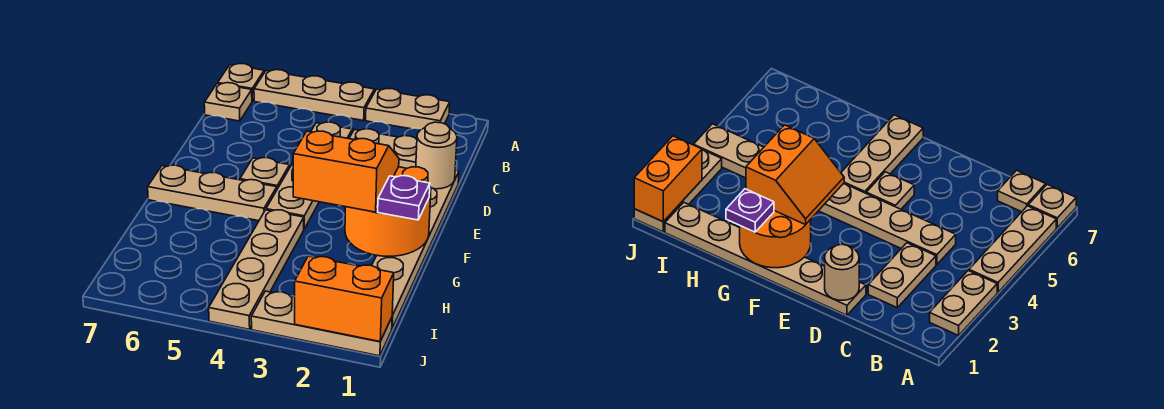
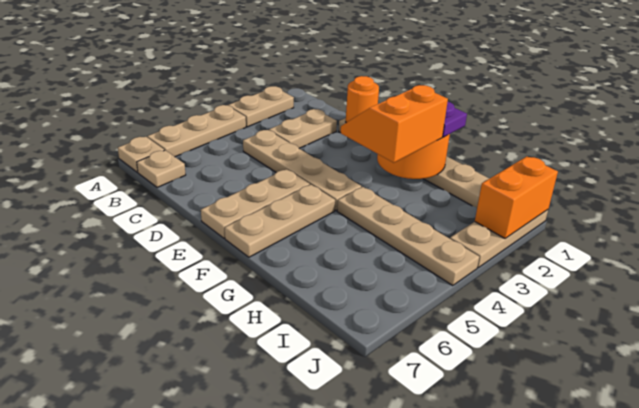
tan round brick D1 level 2 -> orange round brick D1 level 2
tan plate E5 level 1 -> tan plate E5:E7 level 1

